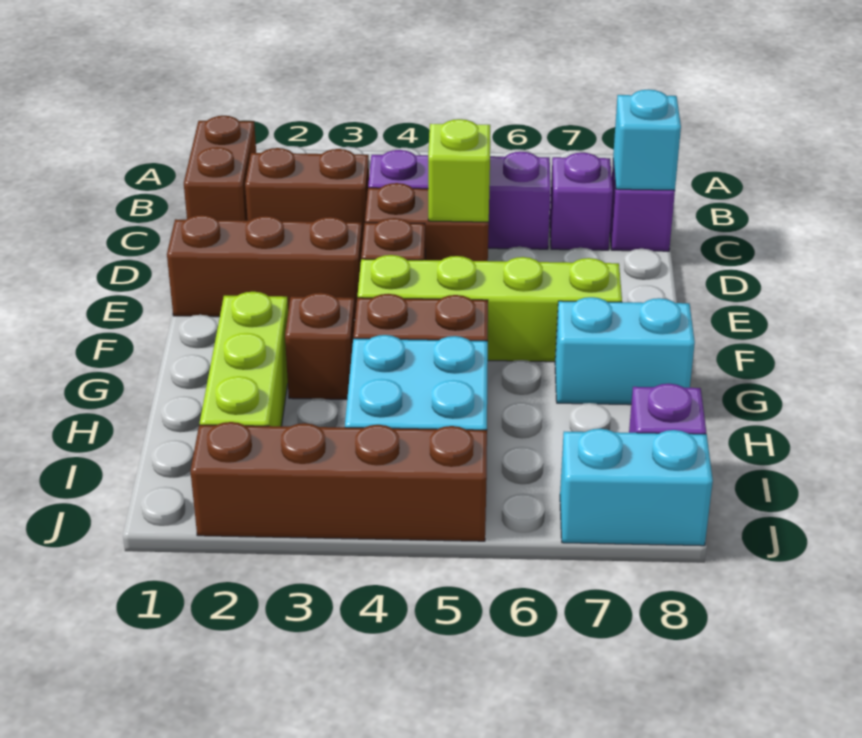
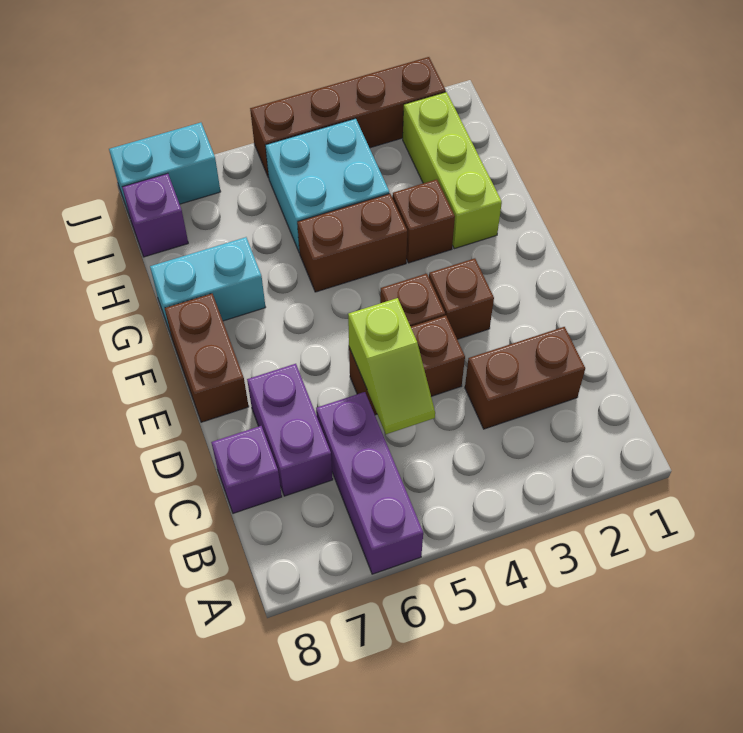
brown brick B1:C1 level 1 -> brown brick E8:F8 level 1
purple brick C4:C6 level 1 -> purple brick A6:C6 level 1
purple brick C7 level 1 -> purple brick C7:D7 level 1
cyan brick C8 level 2 -> none
brown brick E1:E3 level 1 -> brown brick E3 level 1
lime brick F4:F7 level 1 -> none

